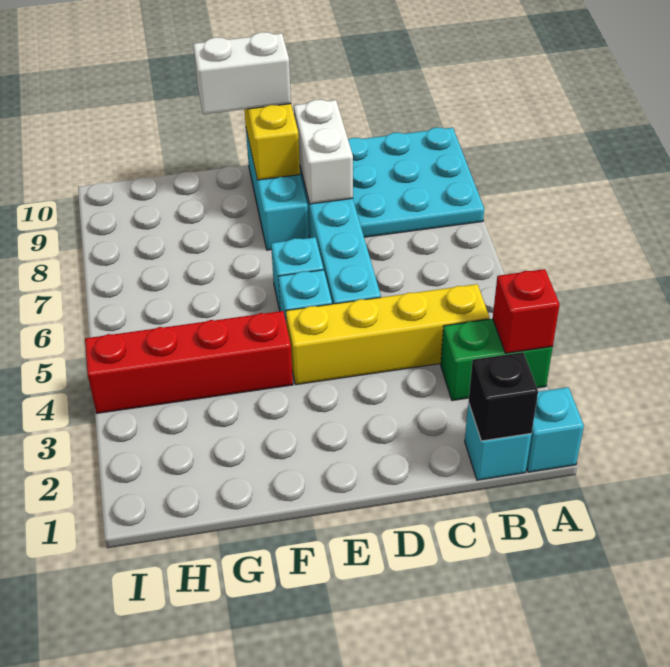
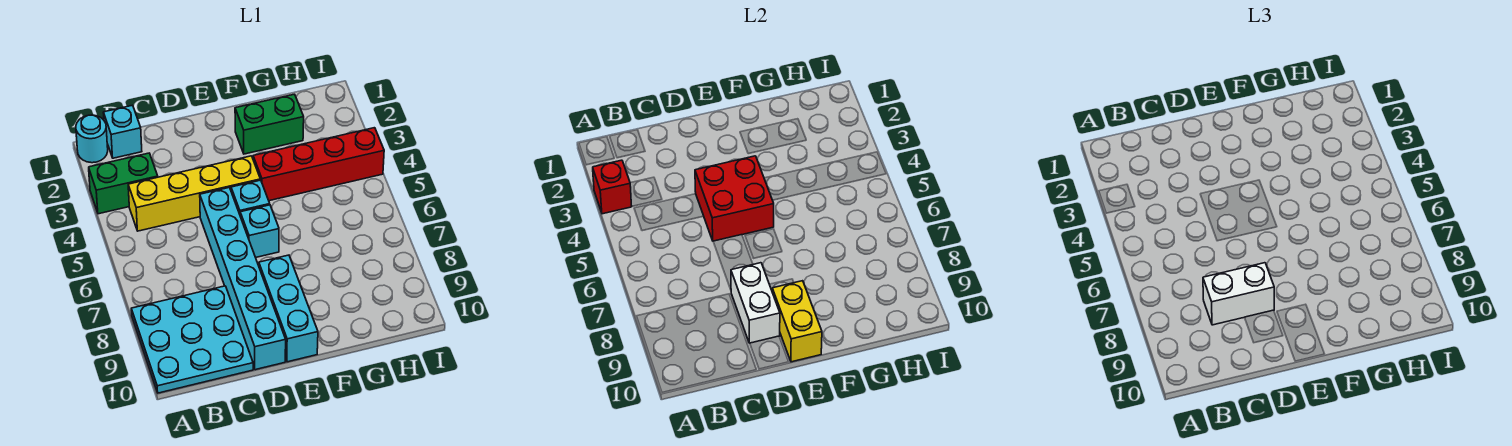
cyan brick A1 level 1 -> cyan round brick A1 level 1
black brick B1 level 2 -> none
none -> red brick D4:E5 level 2
white brick E10:F10 level 3 -> white brick C8:D8 level 3
none -> green brick F2:G2 level 1

